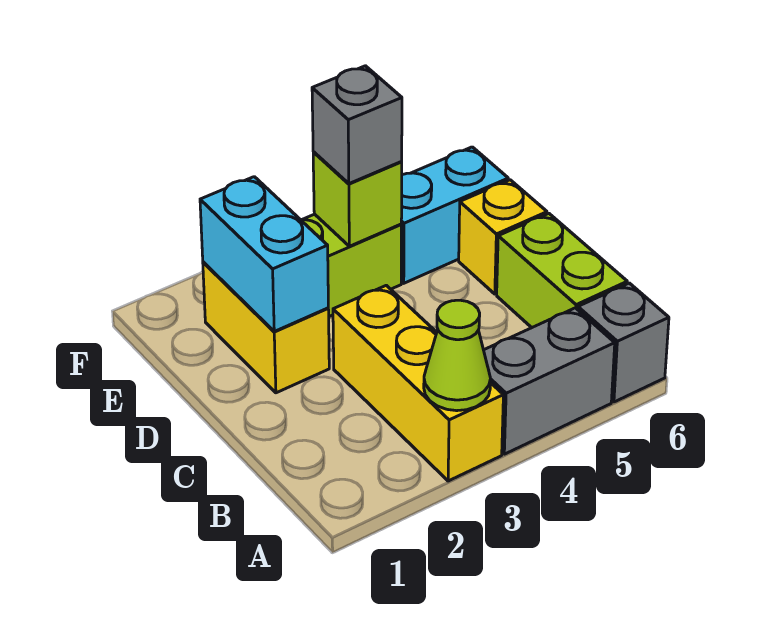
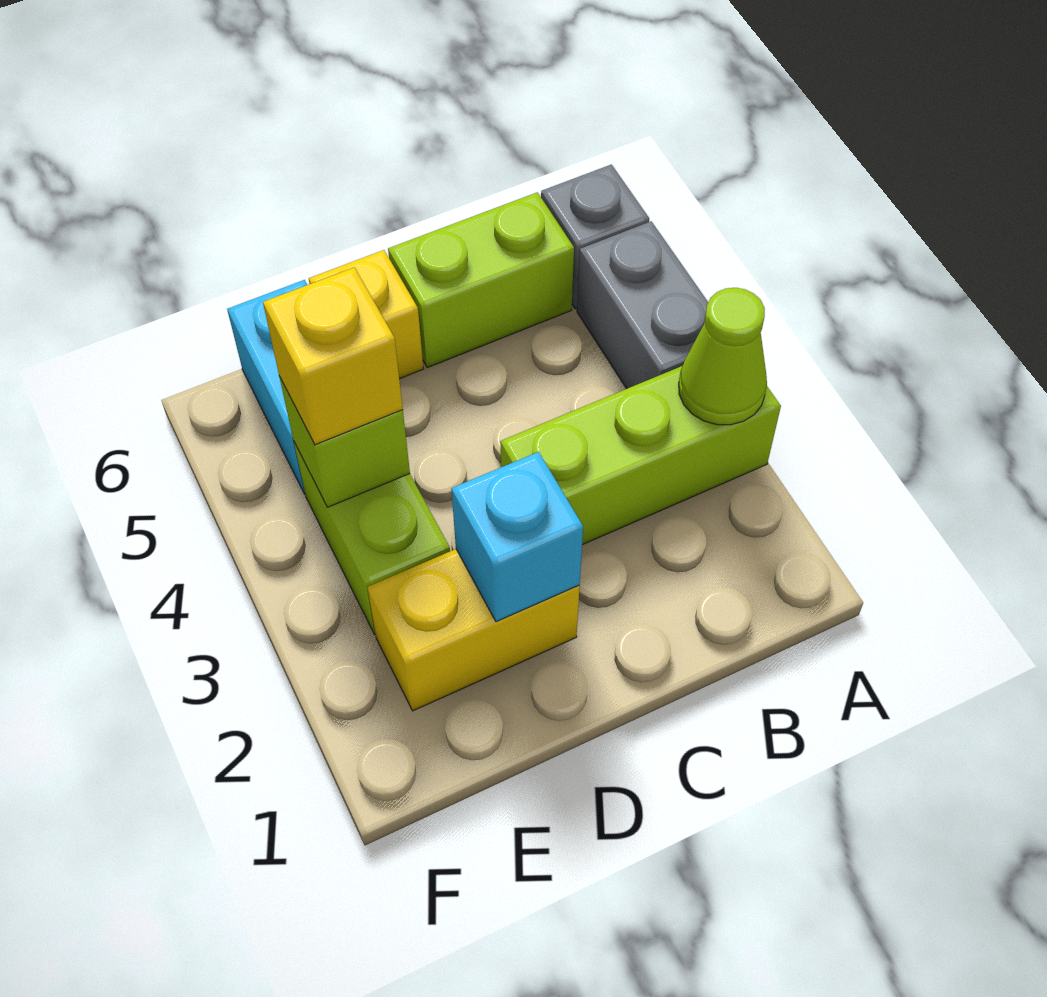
yellow brick A3:C3 level 1 -> lime brick A3:C3 level 1
cyan brick D2:E2 level 2 -> cyan brick D2 level 2
grey brick E4 level 3 -> yellow brick E4 level 3

